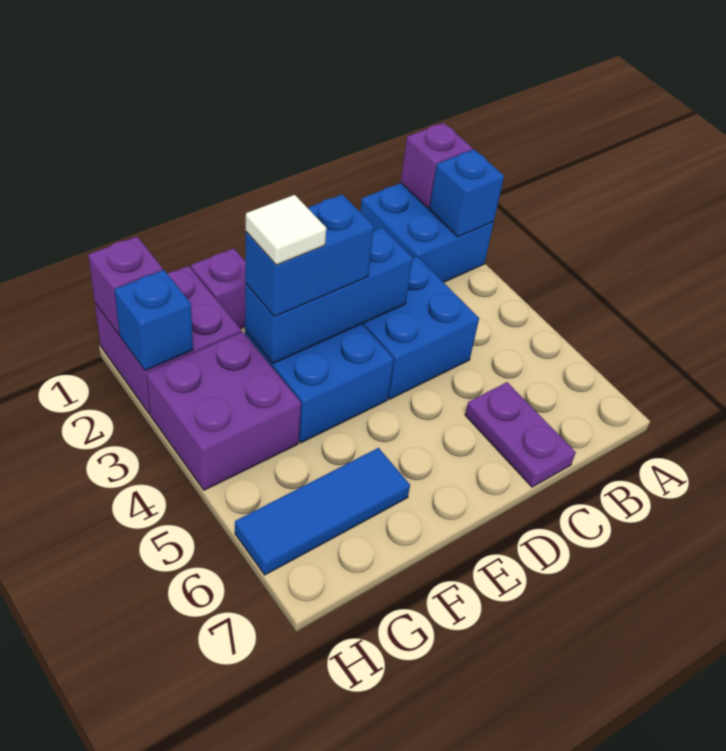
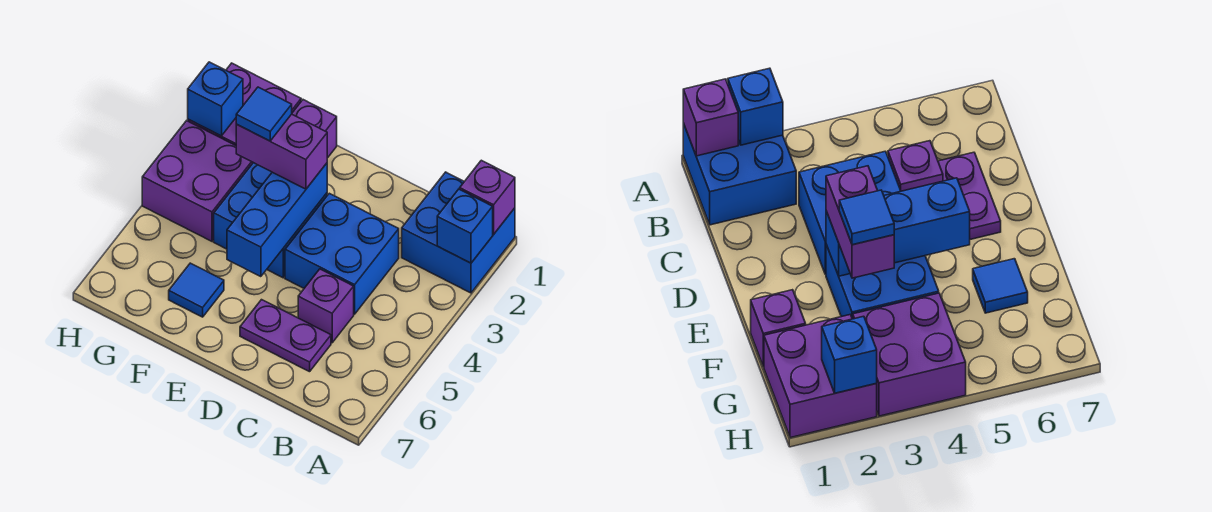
purple plate C6:C7 level 1 -> purple plate C6:D6 level 1
blue brick D3:F3 level 2 -> blue brick E3:E5 level 2
blue brick E3:F3 level 3 -> purple brick E3:F3 level 3
white tile F3 level 4 -> blue tile F3 level 4
blue tile F6:H6 level 1 -> blue tile F6 level 1
purple brick H1 level 2 -> purple brick C5 level 1

